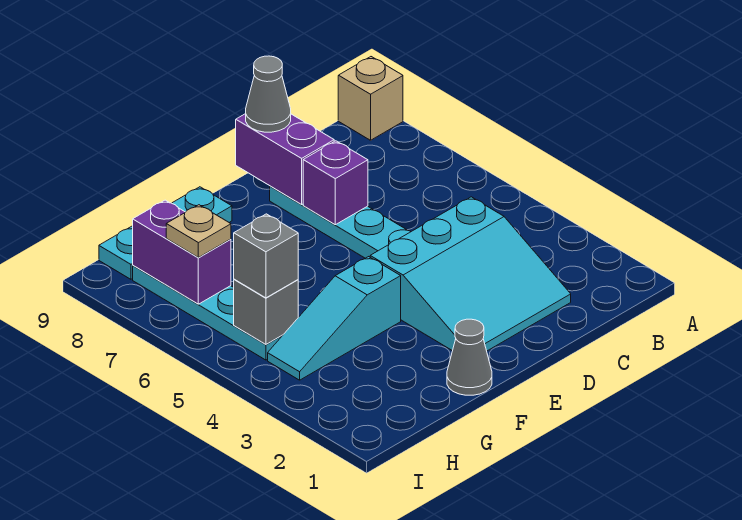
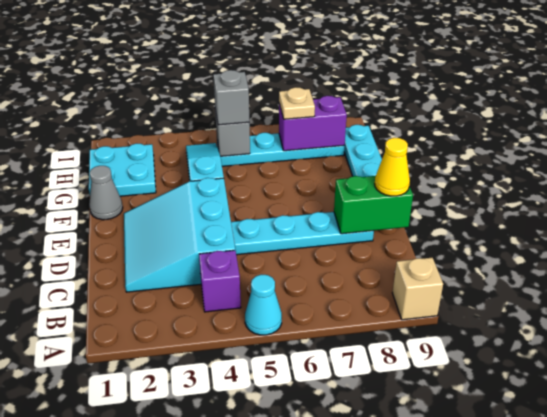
none -> cyan cone A5 level 1
purple brick D7 level 2 -> purple brick B4 level 1
purple brick D8:D9 level 2 -> green brick D8:D9 level 2
grey cone D9 level 3 -> yellow cone D9 level 3
none -> cyan plate G1:H2 level 1

